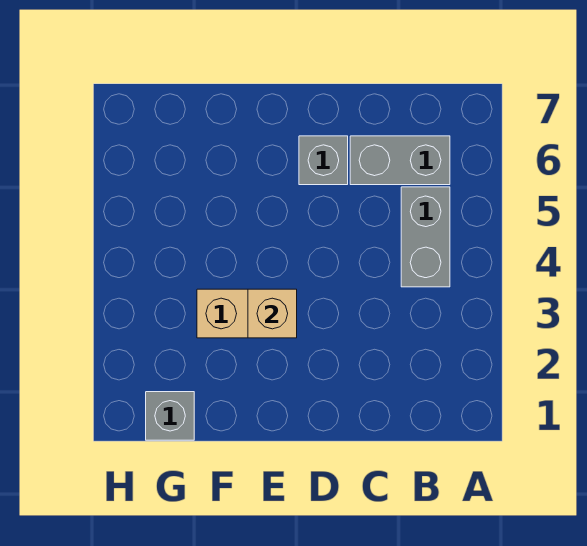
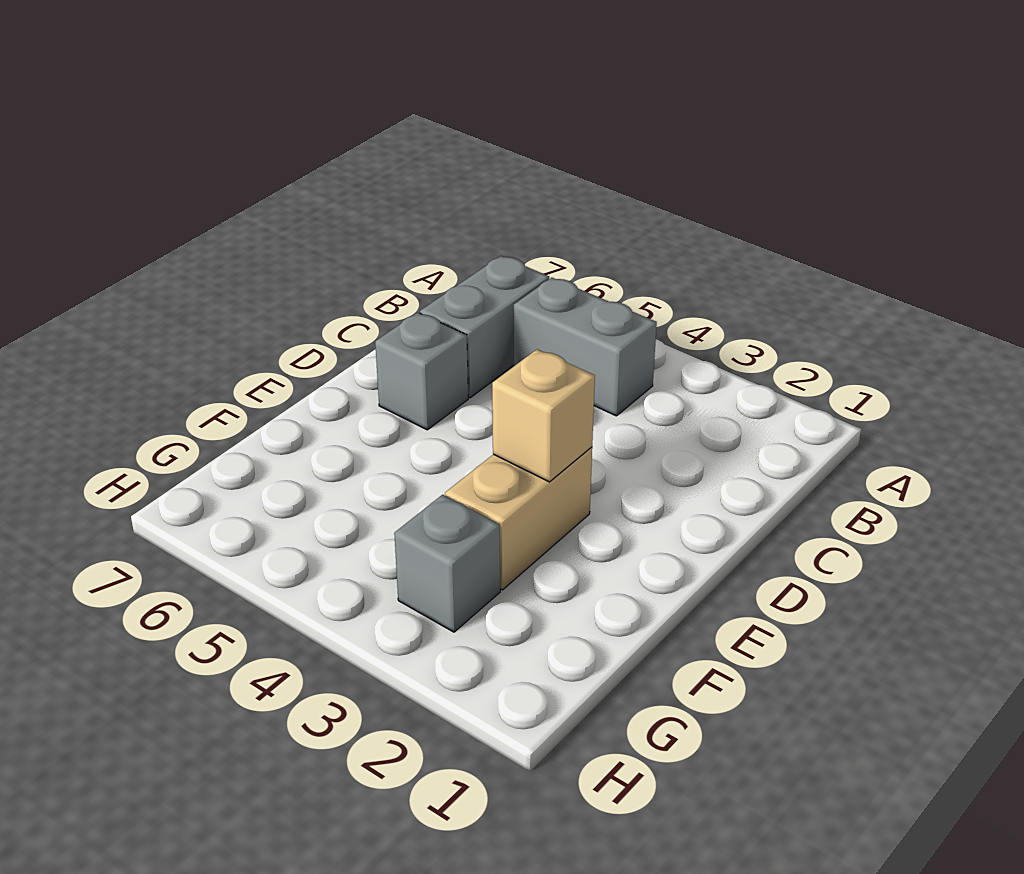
grey brick G1 level 1 -> grey brick G3 level 1

